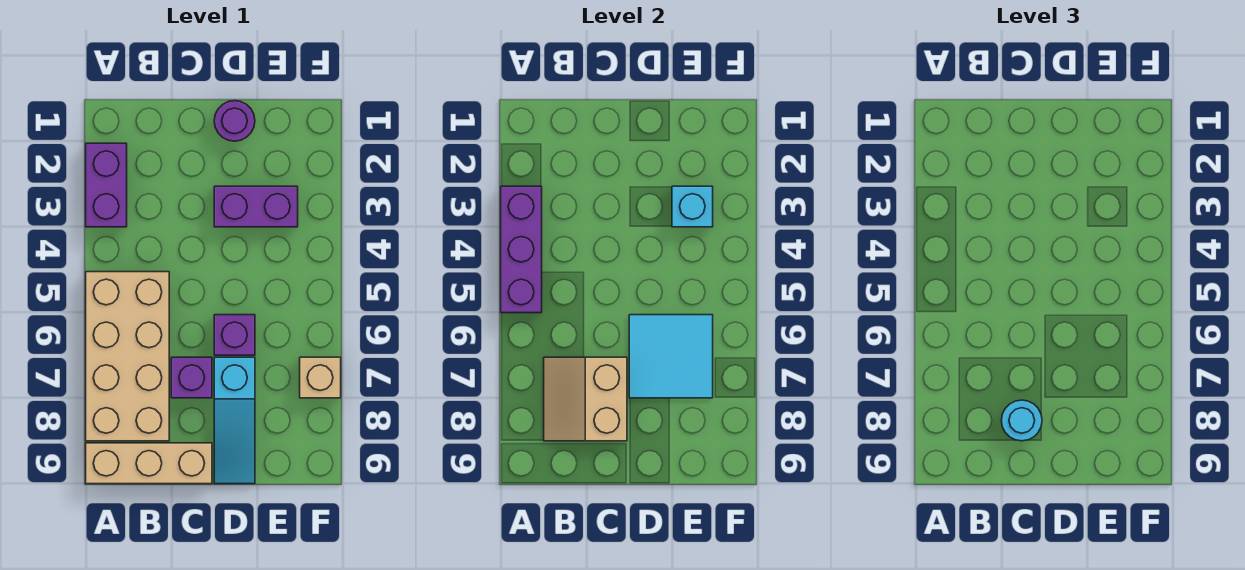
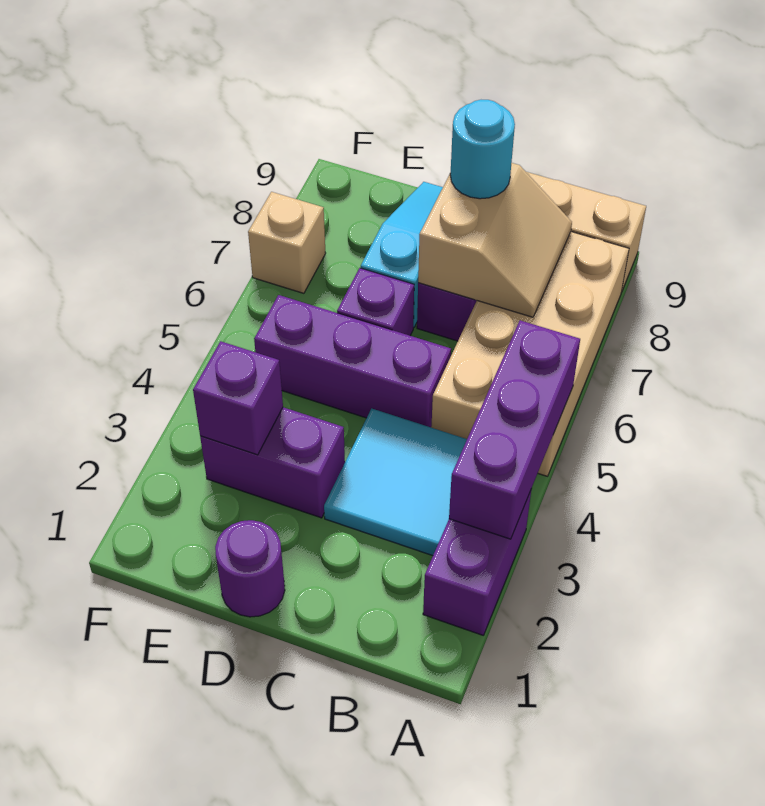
none -> purple brick C5:E5 level 1
cyan tile D6:E7 level 2 -> cyan tile B3:C4 level 1
cyan brick E3 level 2 -> purple brick E3 level 2

